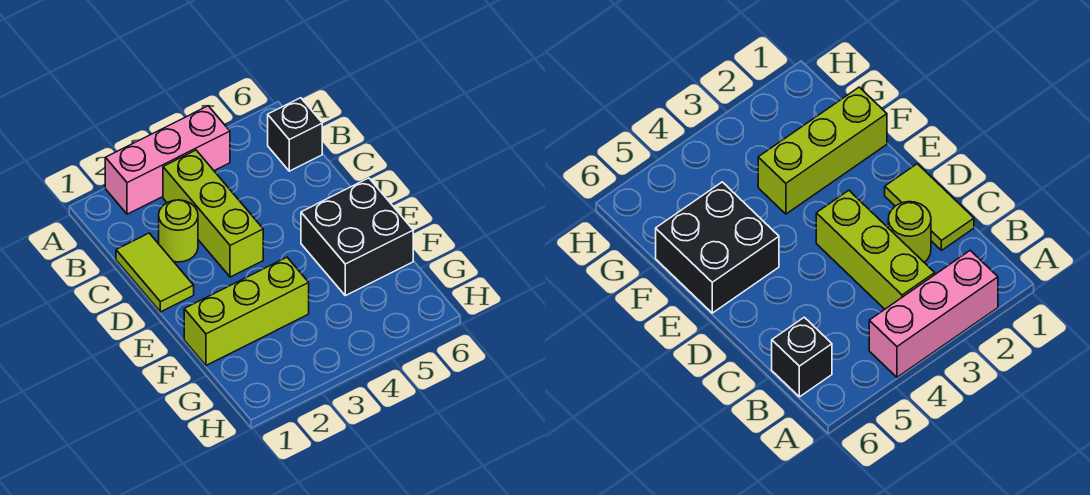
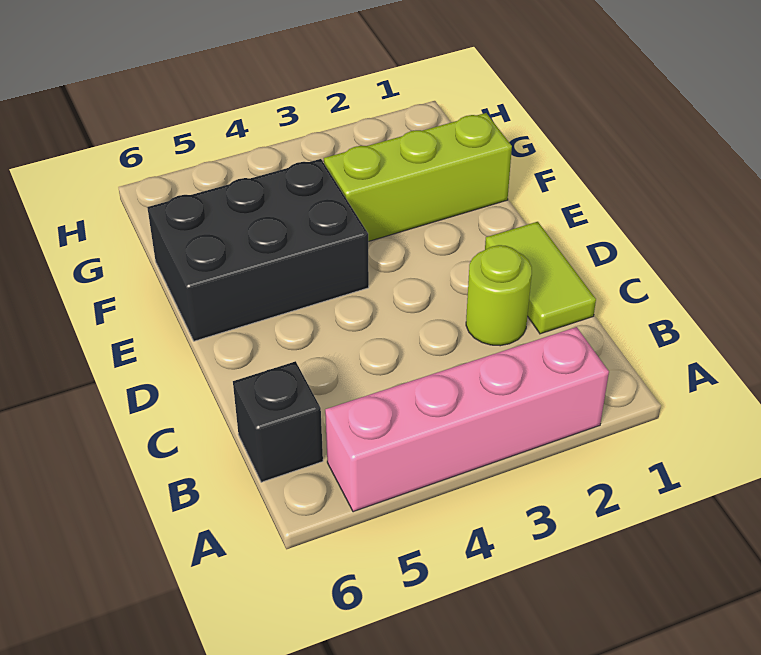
pink brick A2:A4 level 1 -> pink brick A2:A5 level 1
lime brick B3:D3 level 1 -> none
black brick E5:F6 level 1 -> black brick E4:F6 level 1

